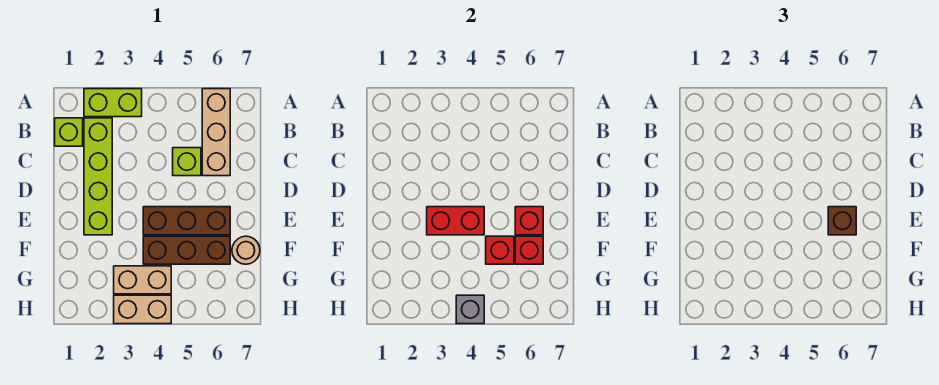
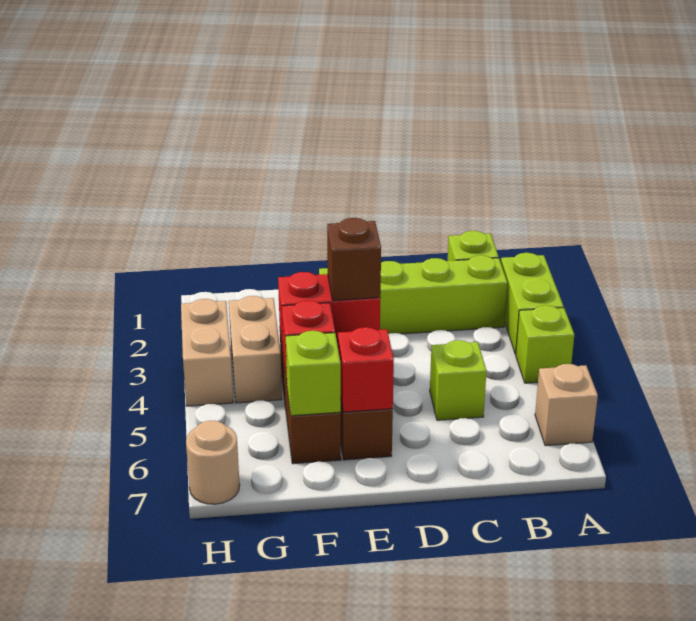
none -> lime brick A4 level 1
tan brick A6:C6 level 1 -> tan brick A6 level 1
red brick E3:E4 level 2 -> red brick E4:F4 level 2
brown brick E6 level 3 -> brown brick E4 level 3
red brick F6 level 2 -> lime brick F6 level 2
tan round brick F7 level 1 -> tan round brick H7 level 1
grey brick H4 level 2 -> none

